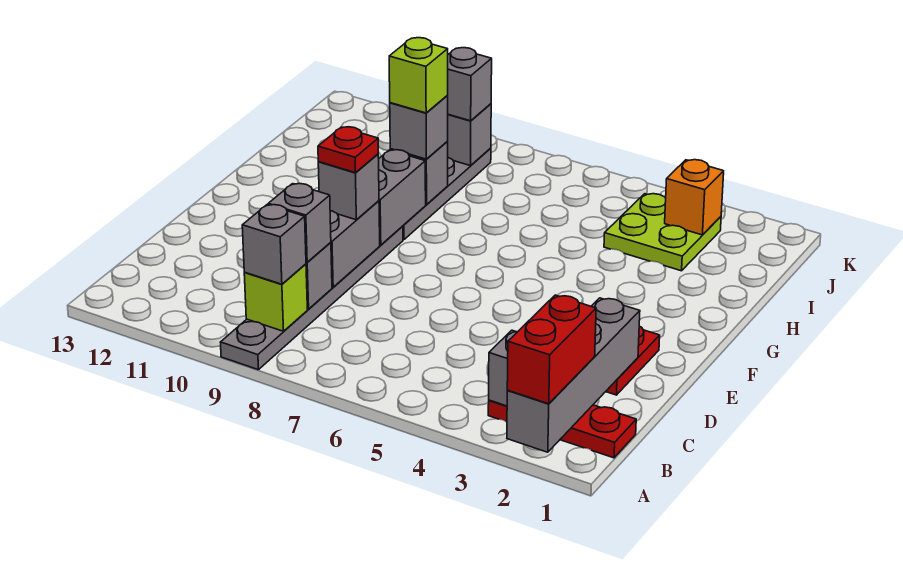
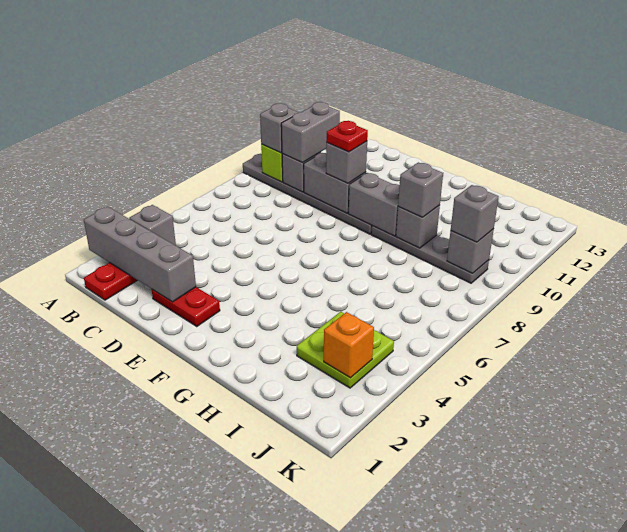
red brick A2:B2 level 3 -> none
grey brick C9 level 3 -> grey brick C9:C10 level 3
lime brick H9 level 4 -> none

